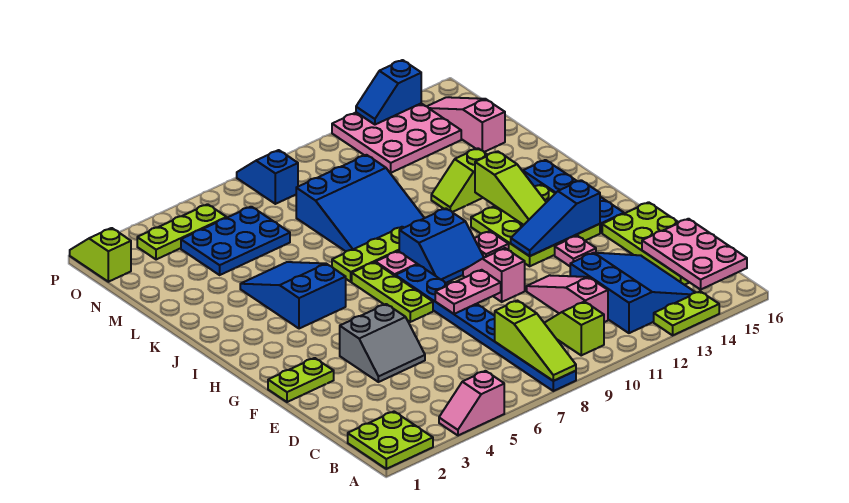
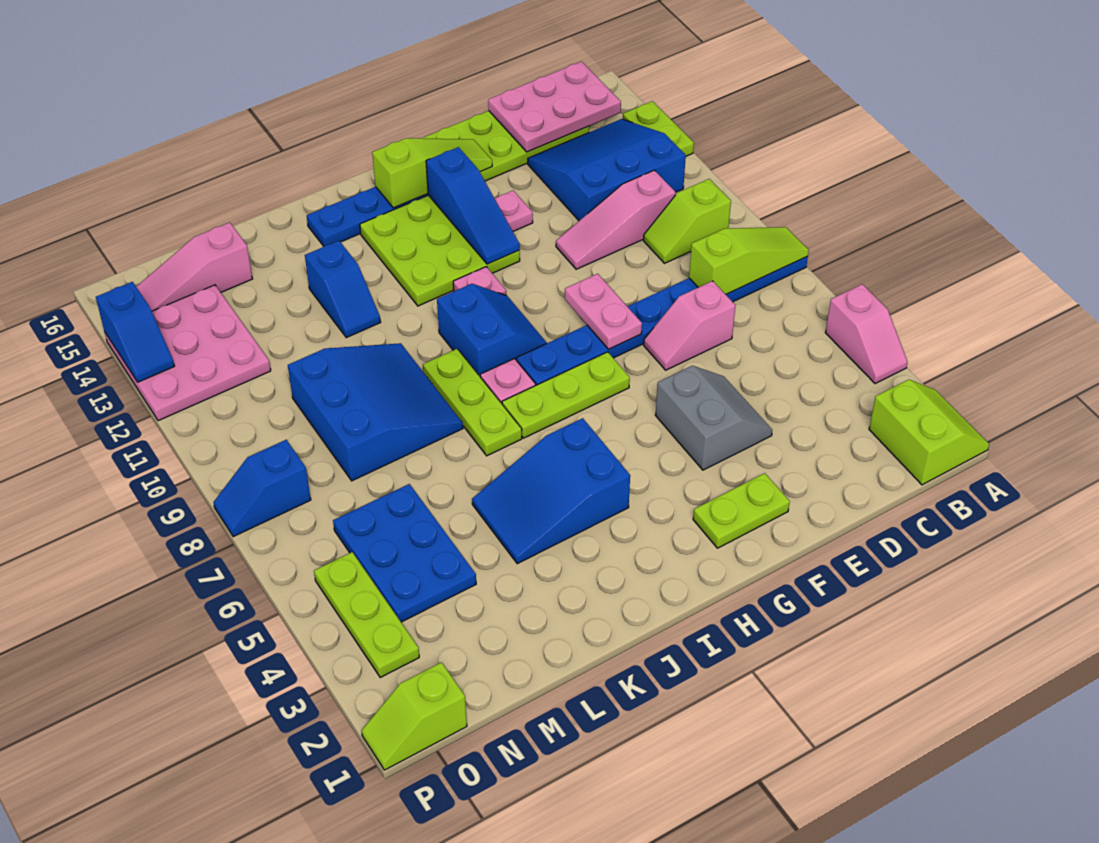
lime plate A1:B2 level 1 -> lime slope A1:B2 level 1 top B
lime plate F1:F2 level 1 -> lime plate F2:G2 level 1
pink slope F10:G10 level 1 top F -> pink slope D7:E7 level 1 top D
lime slope H13:J13 level 2 top J -> lime slope F15:H15 level 2 top H
lime slope K12:K13 level 1 top 13 -> blue slope K12:K13 level 1 top 13

